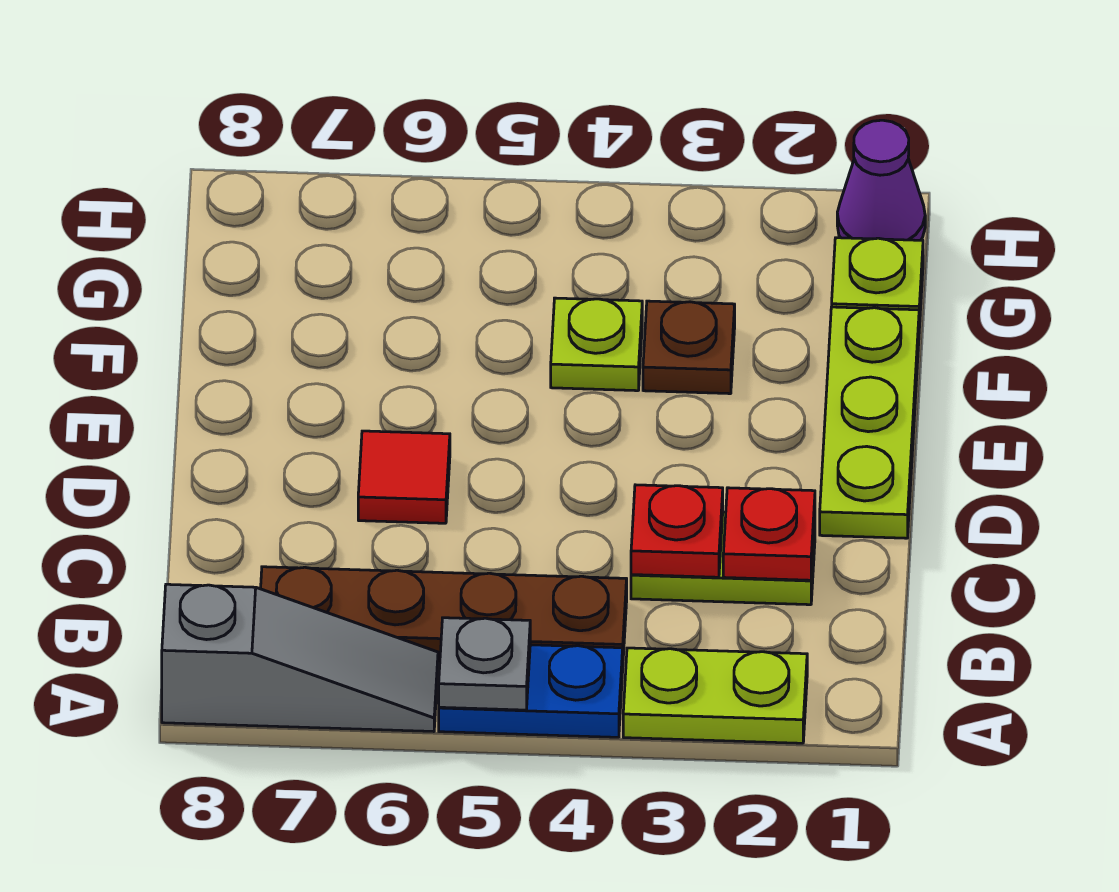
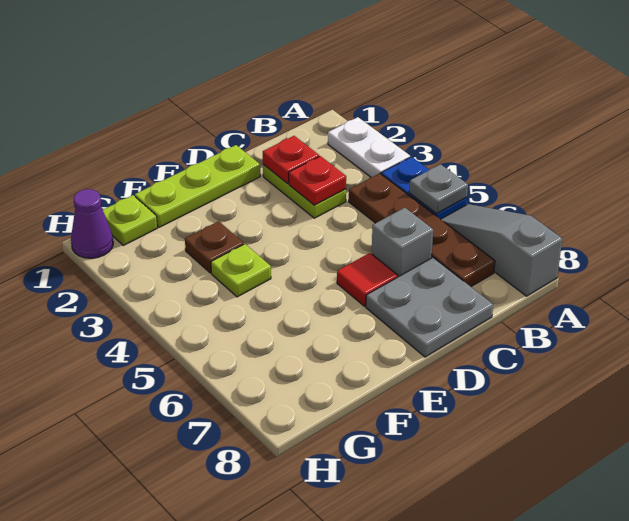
lime plate A2:A3 level 1 -> white plate A2:A3 level 1
none -> grey brick C6 level 1
none -> grey plate C7:D8 level 1

